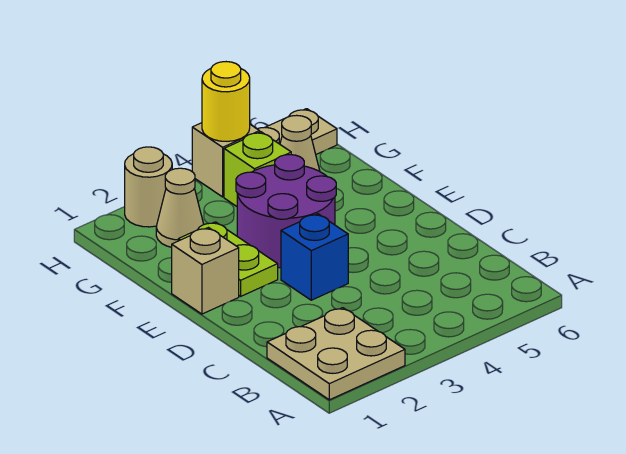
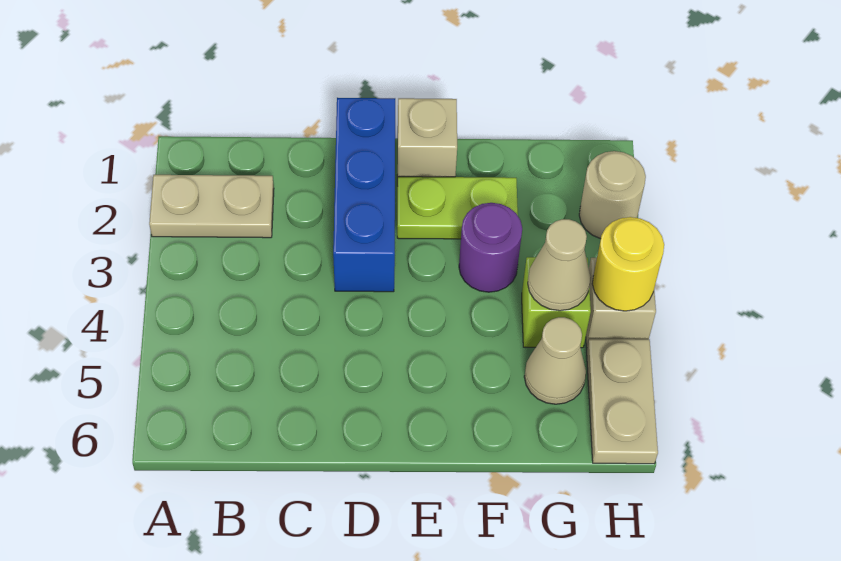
tan plate A1:B2 level 1 -> tan plate A2:B2 level 1
blue brick D3 level 1 -> blue brick D1:D3 level 1
purple round brick E3:F4 level 1 -> purple round brick F3 level 1
tan cone G2 level 1 -> tan cone G4 level 2

